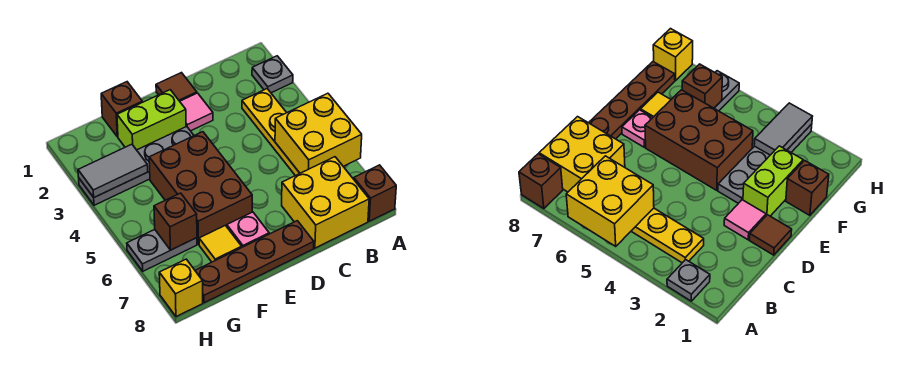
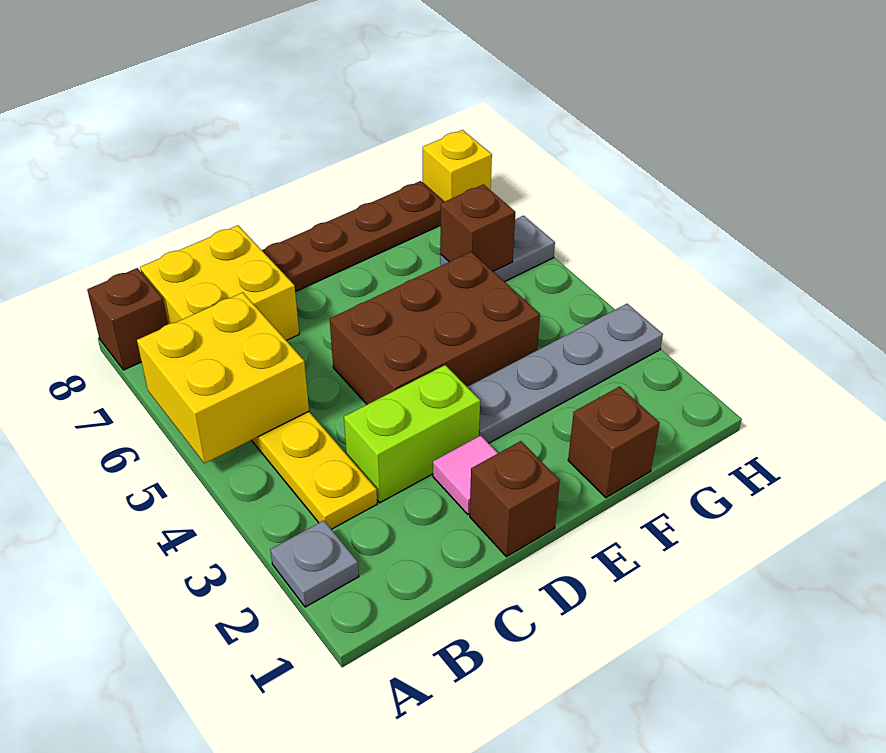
brown tile D1 level 1 -> brown brick D1 level 1
lime brick E2:F2 level 1 -> lime brick C3:D3 level 1
brown brick E4:F6 level 1 -> brown brick D4:F5 level 1
pink plate E7 level 1 -> none
yellow tile F7 level 1 -> none
grey tile G3:H3 level 2 -> none

